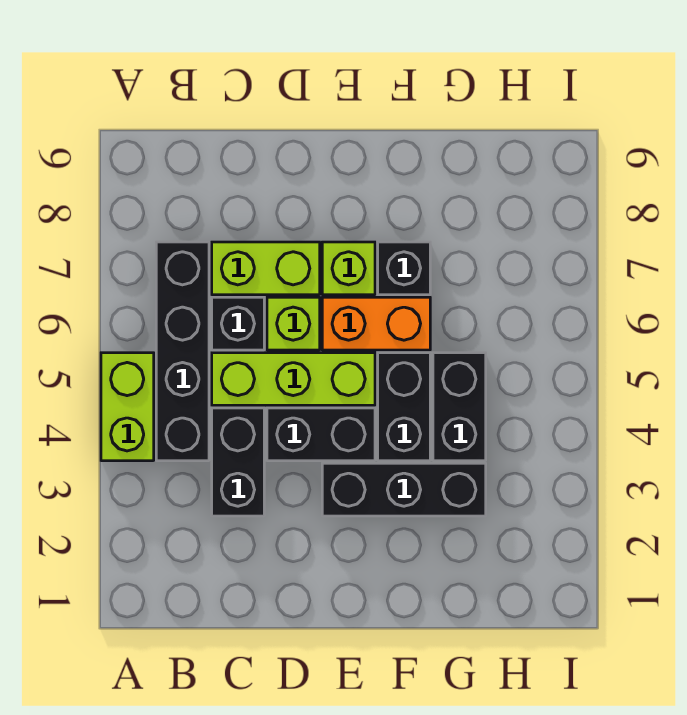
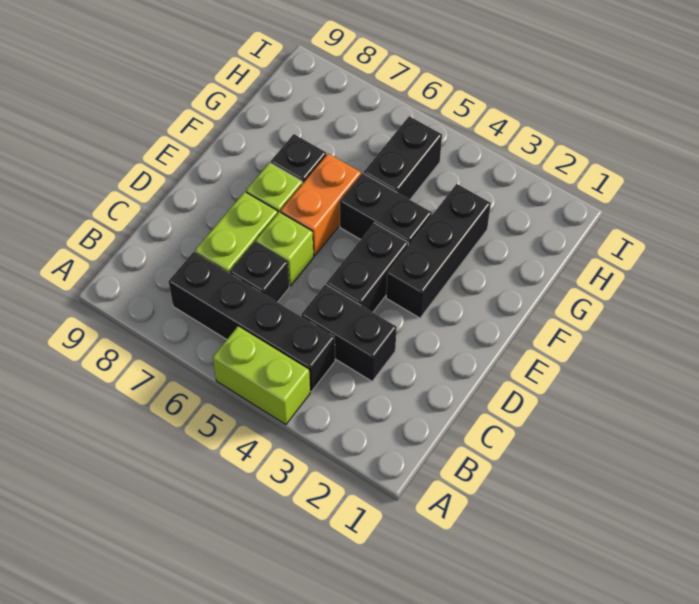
lime brick C5:E5 level 1 -> none
black brick G4:G5 level 1 -> black brick G5:H5 level 1

